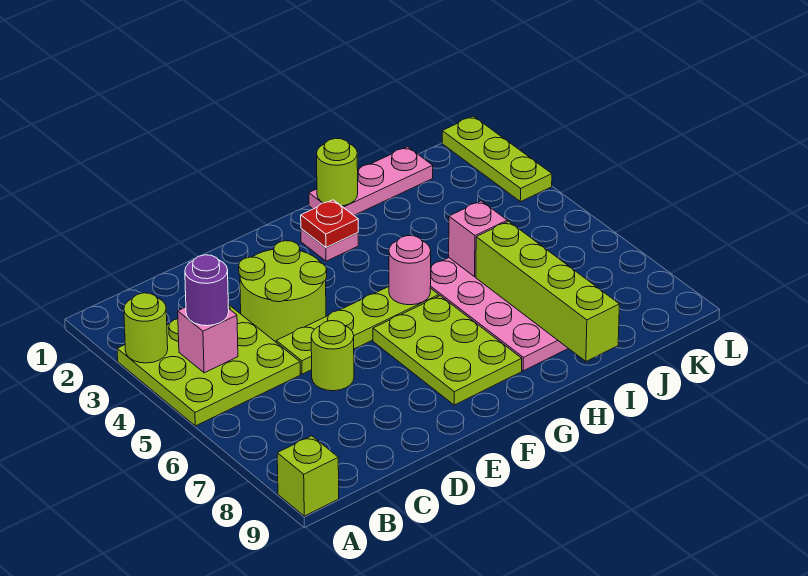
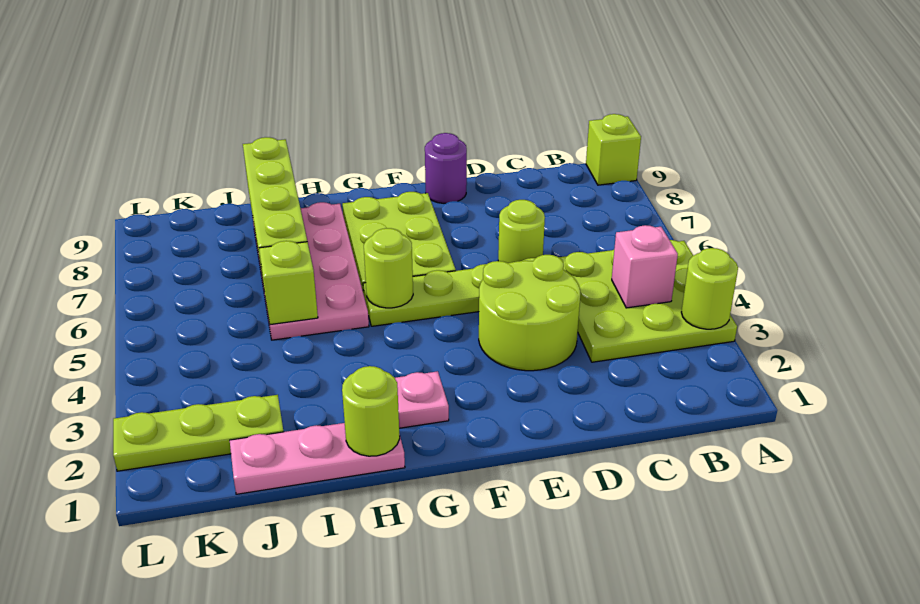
purple round brick B4 level 3 -> purple round brick E9 level 1
red plate G2 level 2 -> none
pink round brick G5 level 2 -> lime round brick G5 level 2
pink brick I5 level 2 -> lime brick I5 level 2
lime plate L1:L3 level 1 -> lime plate J2:L2 level 1

